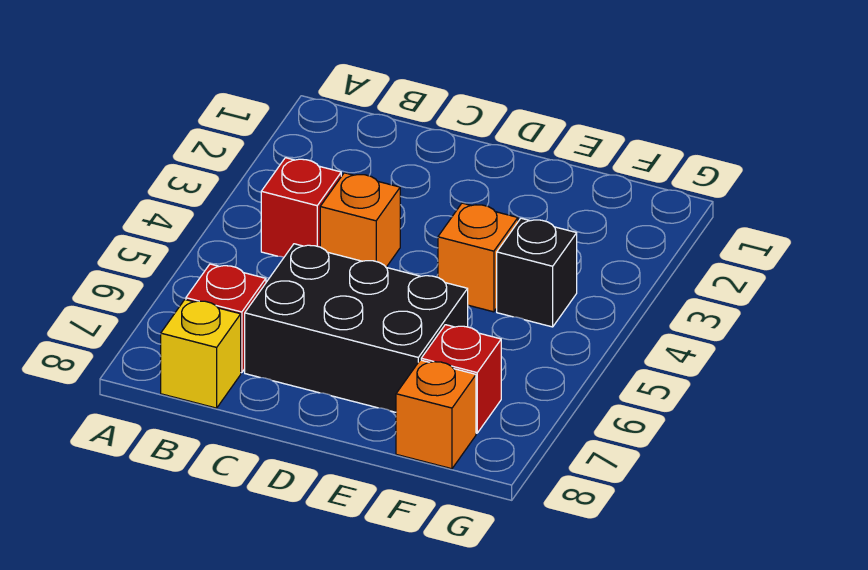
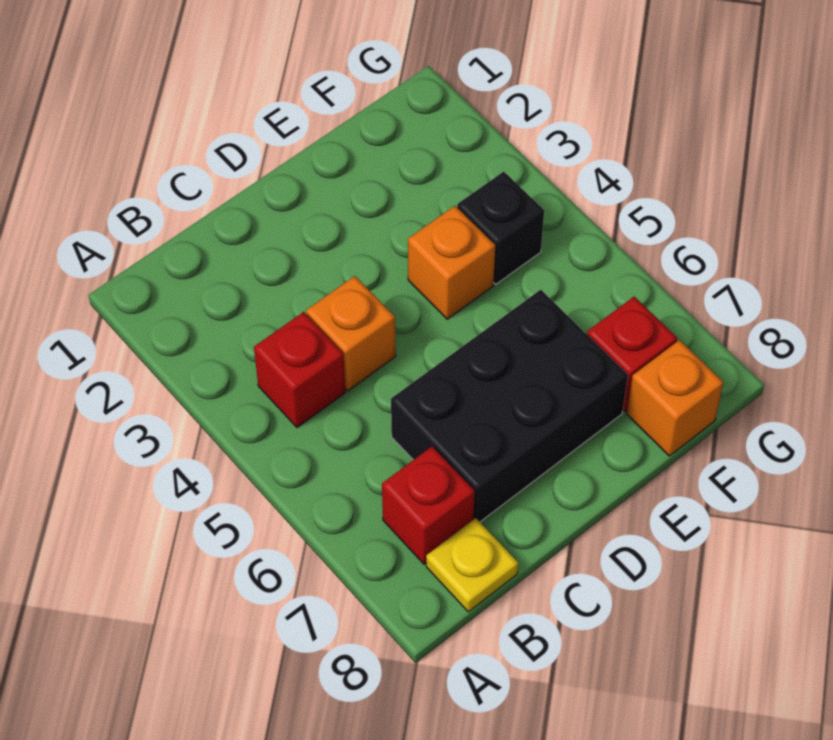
yellow brick B8 level 1 -> yellow plate B8 level 1

